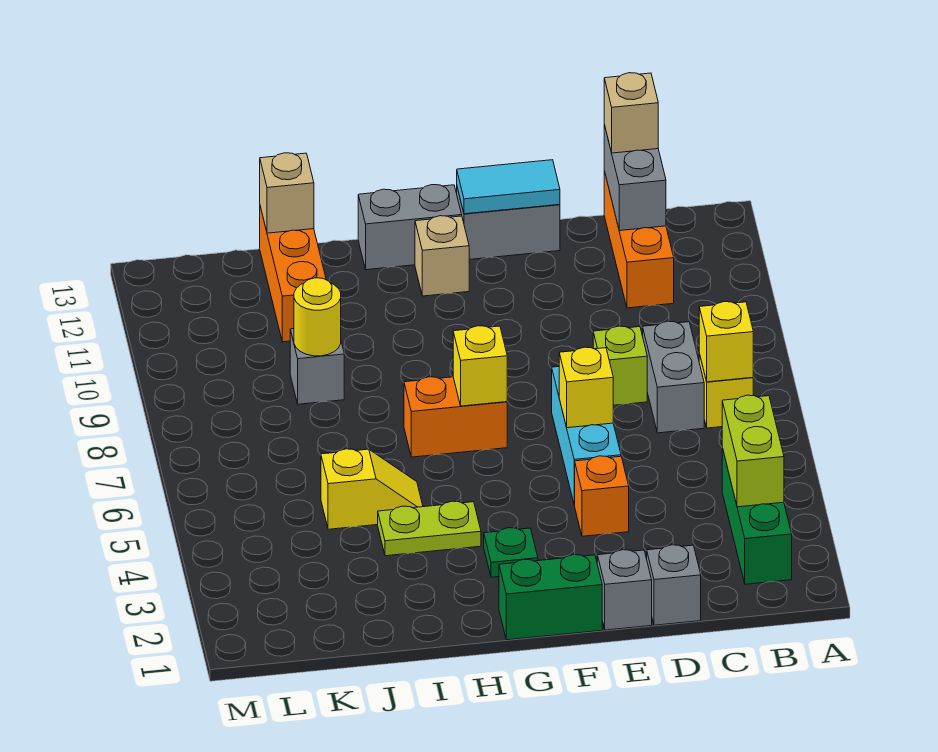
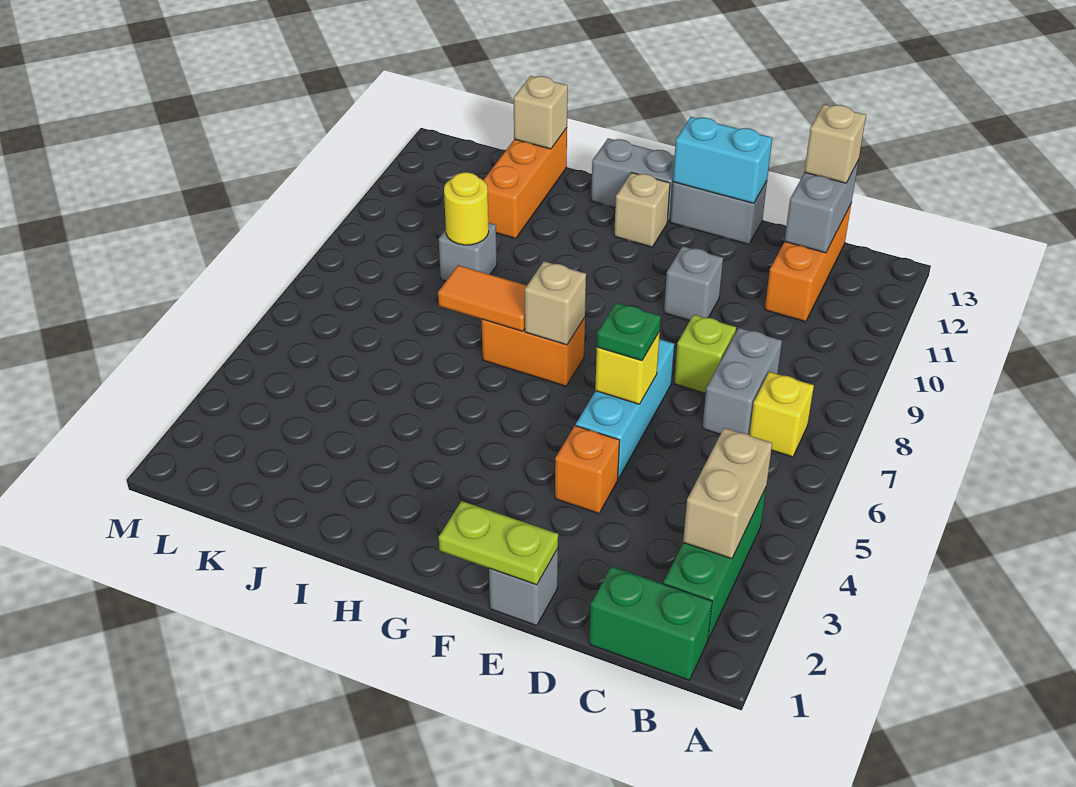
lime brick B3:B4 level 2 -> tan brick B3:B4 level 2
yellow brick B7 level 2 -> none
grey brick D1 level 1 -> grey brick E10 level 1
cyan tile E13:F13 level 2 -> cyan brick E13:F13 level 2
green brick F1:G1 level 1 -> green brick B1:C1 level 1
green plate G3 level 1 -> green plate E6 level 3
yellow brick G7 level 2 -> tan brick G7 level 2
lime plate H4:I4 level 1 -> lime plate E1:F1 level 2
none -> orange tile H7:I7 level 2
yellow slope I5:J5 level 1 top J -> none

